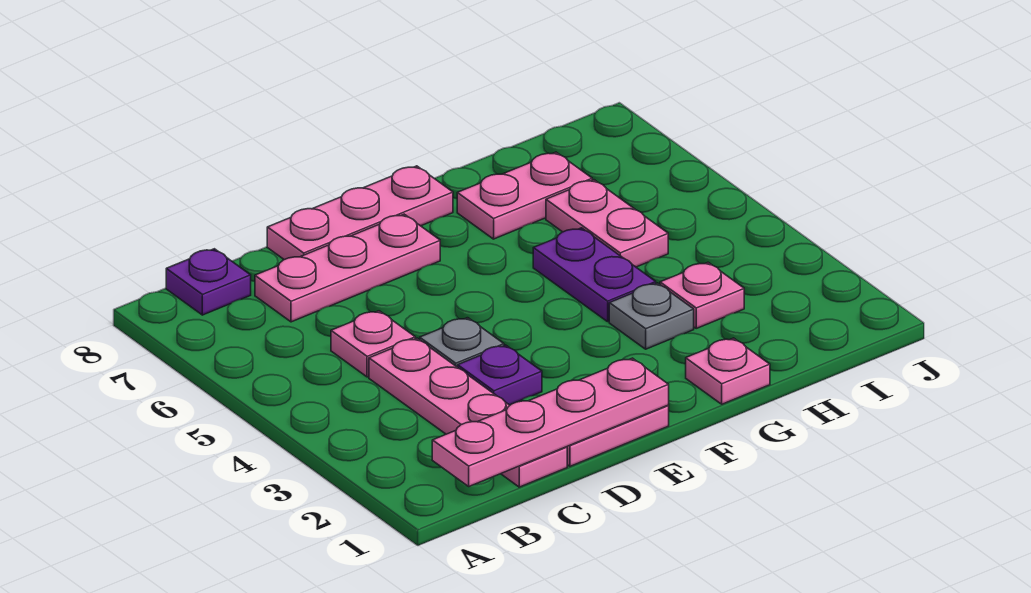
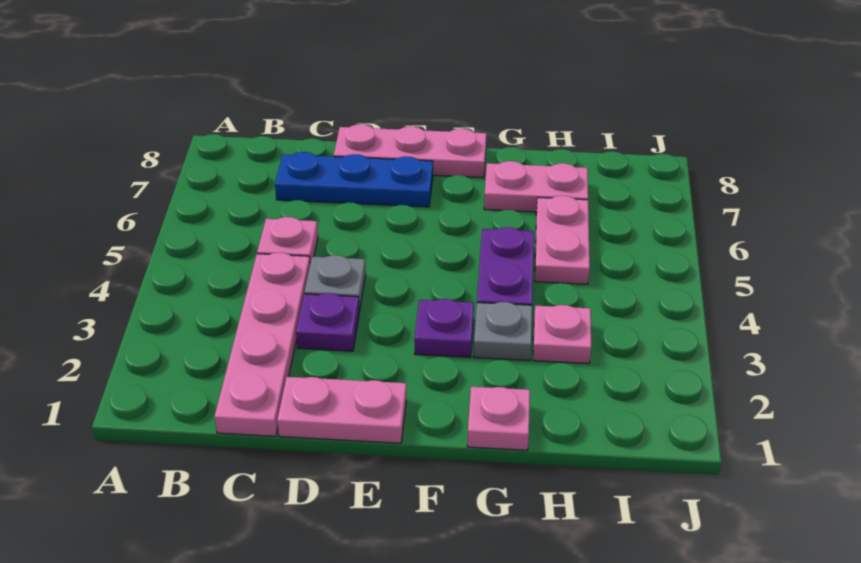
pink plate B1:E1 level 2 -> none
purple plate B8 level 1 -> purple plate F3 level 1
pink plate C7:E7 level 1 -> blue plate C7:E7 level 1

